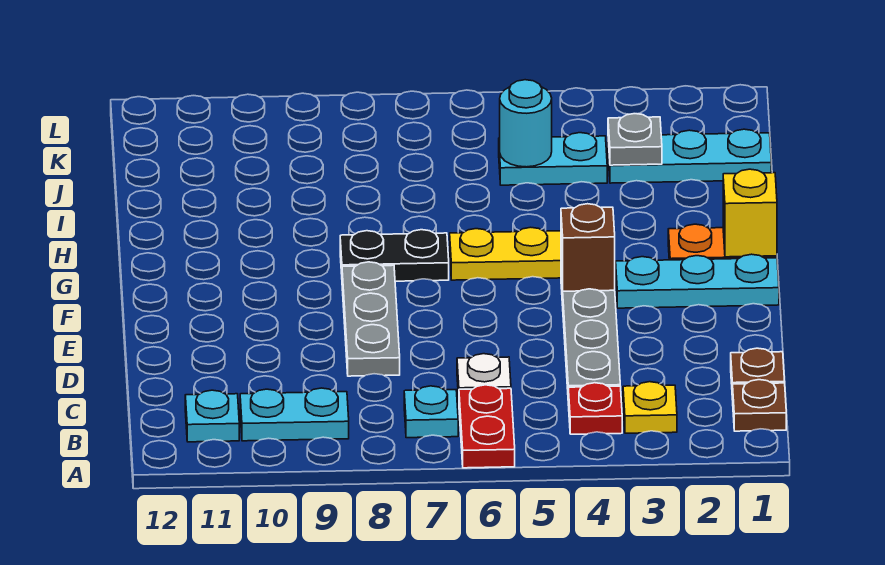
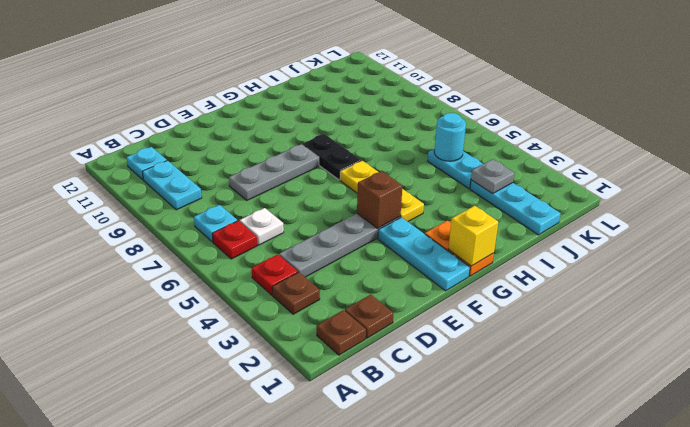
red plate A6:B6 level 1 -> red plate B6 level 1
yellow plate B3 level 1 -> brown plate B3 level 1

